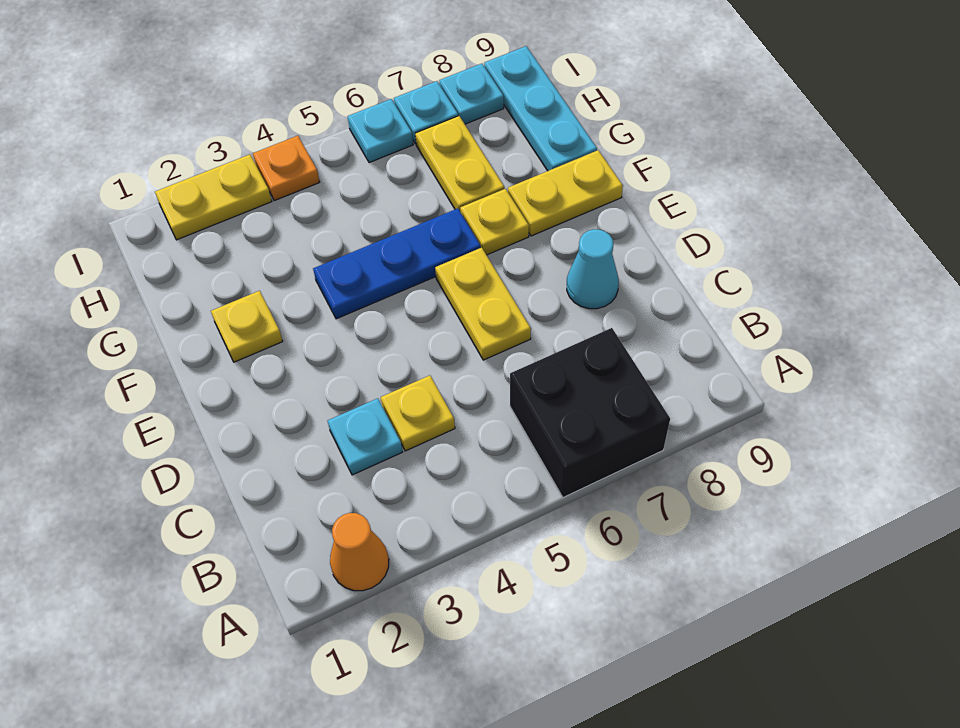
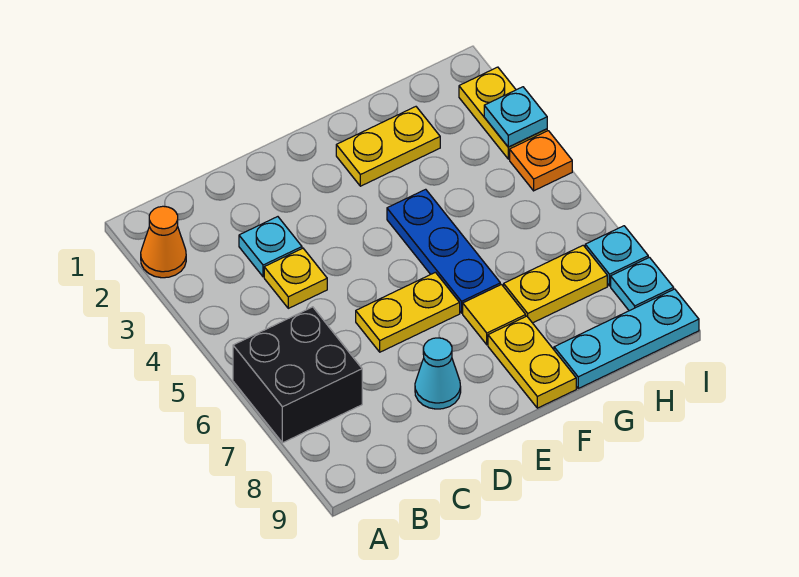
yellow plate F2 level 1 -> yellow plate F2:G2 level 1
yellow plate F7 level 1 -> yellow tile F7 level 1
cyan plate I6 level 1 -> cyan plate I3 level 2

